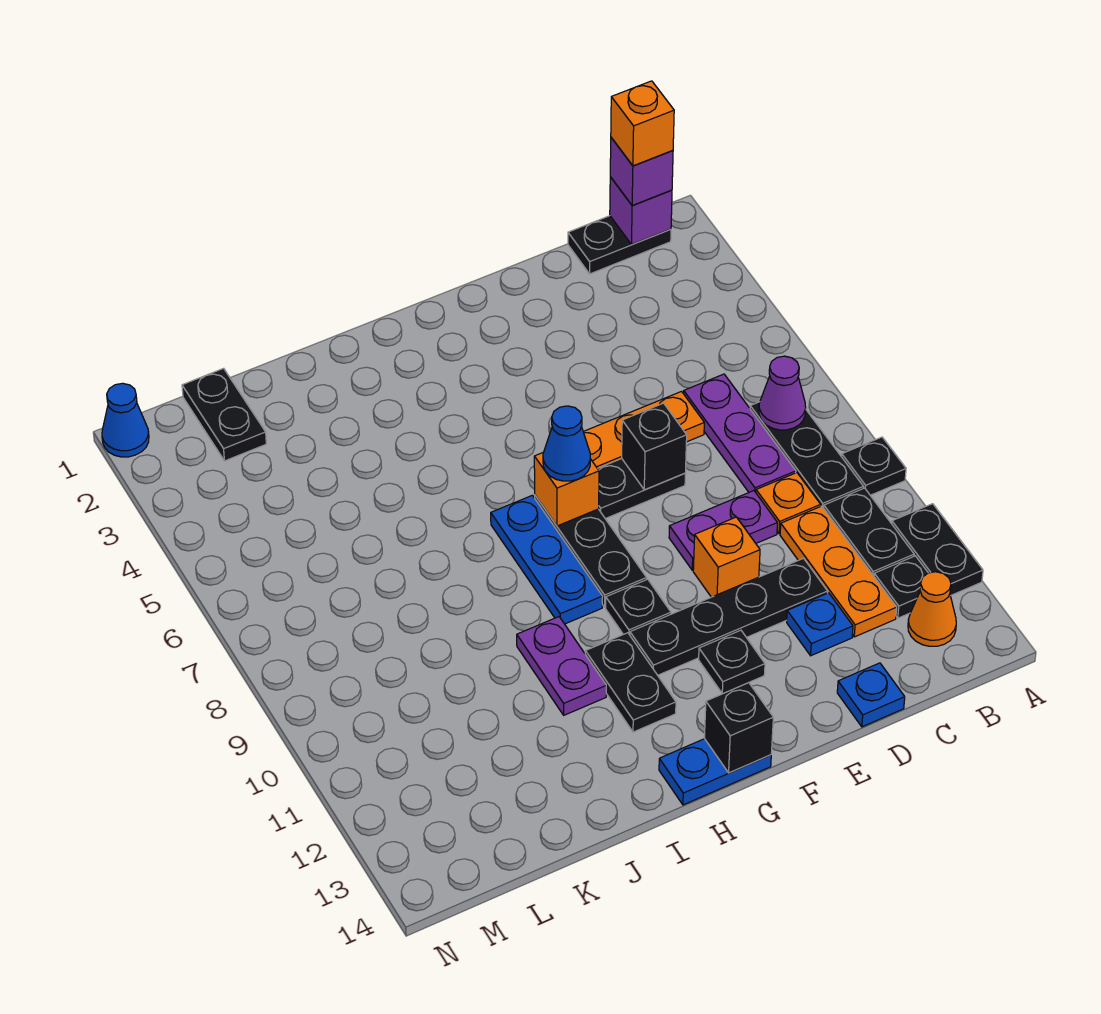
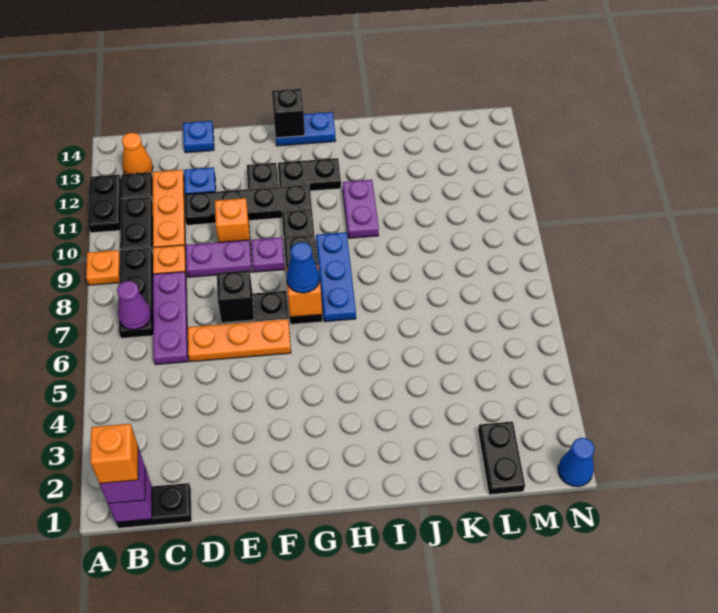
black plate A9 level 1 -> orange plate A9 level 1
none -> purple plate F9 level 1
black plate H11:H12 level 1 -> black plate G12:H12 level 1

